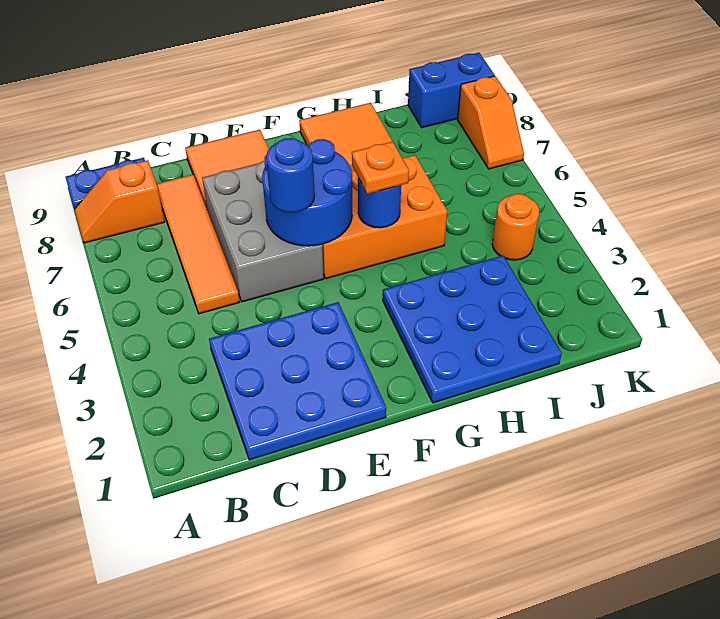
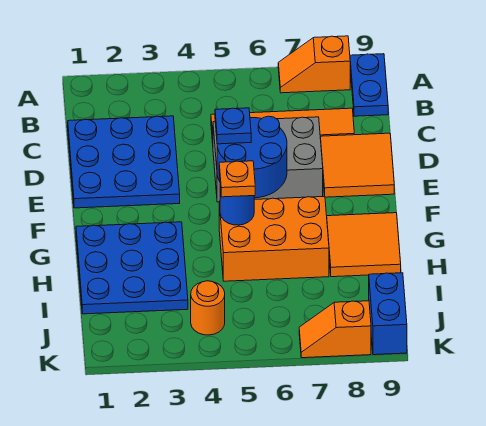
orange slope A8:B8 level 1 top B -> orange slope A7:A8 level 1 top 8
blue round brick E5 level 3 -> blue plate E5 level 3
orange brick F5:H6 level 1 -> orange brick G5:H7 level 1

